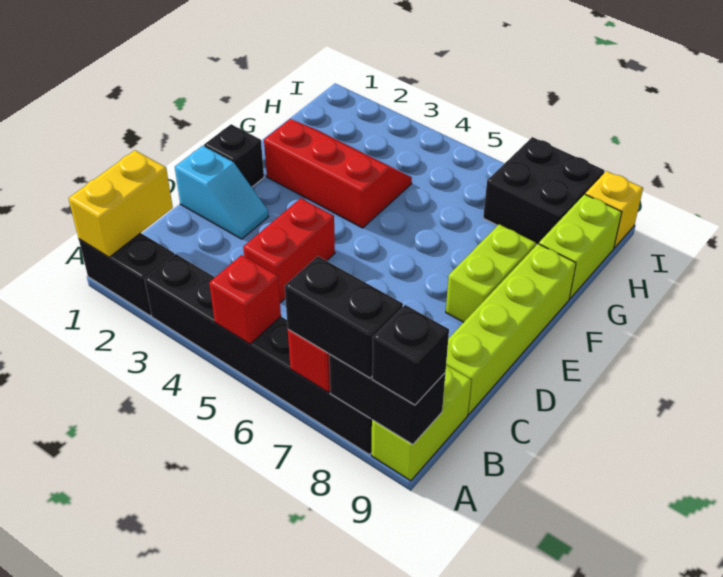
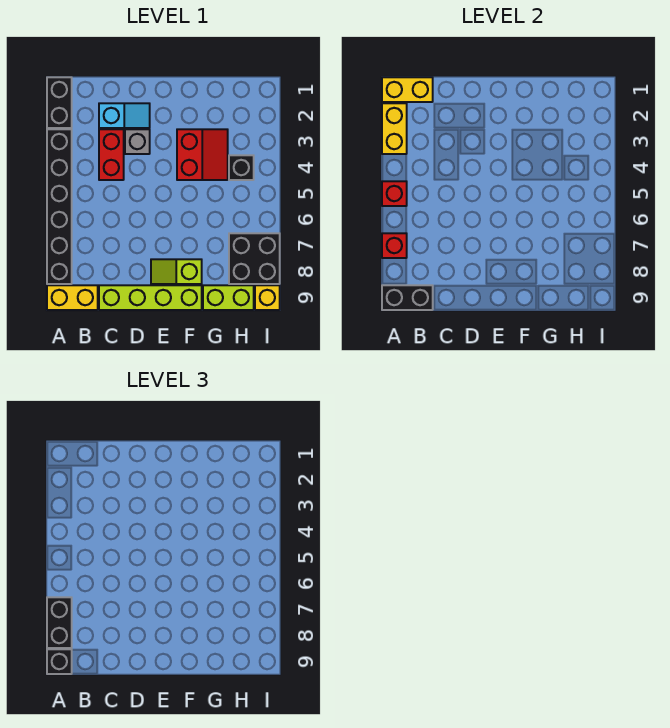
none -> yellow brick A2:A3 level 2
black brick A8:A9 level 2 -> black brick A9:B9 level 2
lime brick A9:B9 level 1 -> yellow brick A9:B9 level 1
red brick C4:D4 level 1 -> red brick C3:C4 level 1
cyan slope D1:D2 level 1 top 1 -> cyan slope C2:D2 level 1 top C
none -> grey brick D3 level 1
black brick E1 level 1 -> black brick H4 level 1
lime brick E8:F8 level 1 -> lime slope E8:F8 level 1 top F
red slope F2:G4 level 1 top F -> red slope F3:G4 level 1 top F

